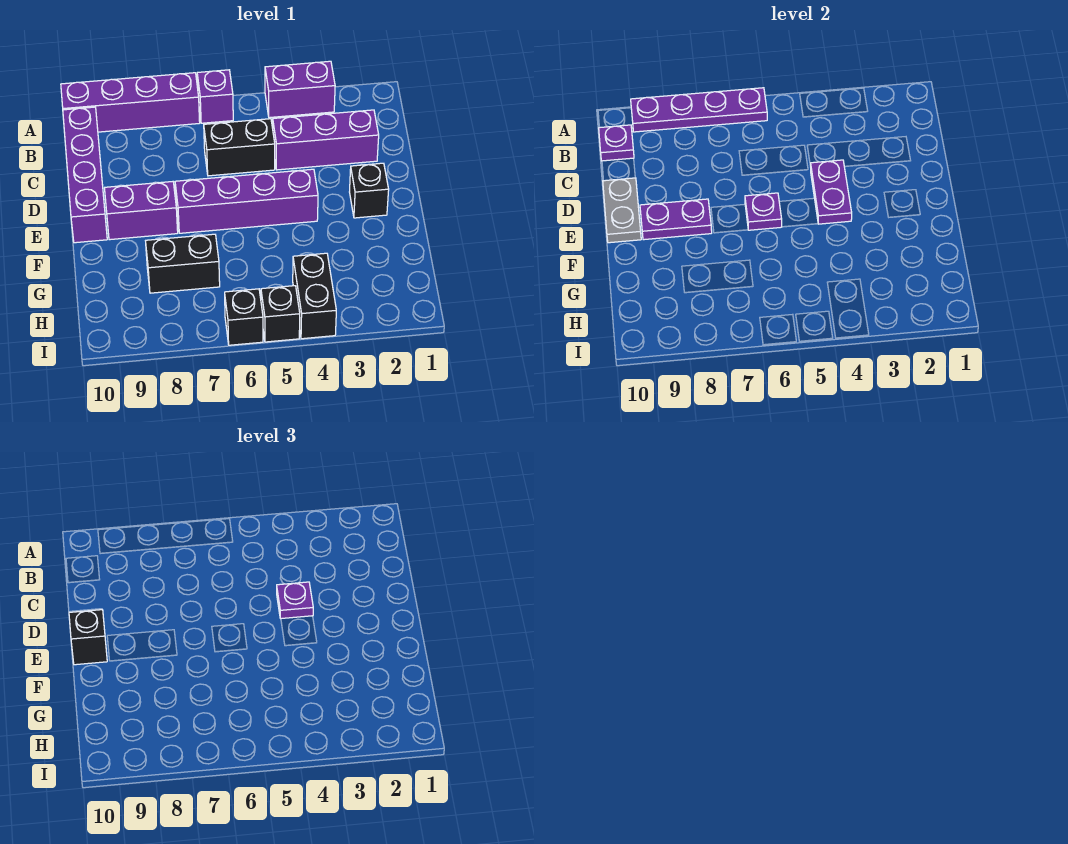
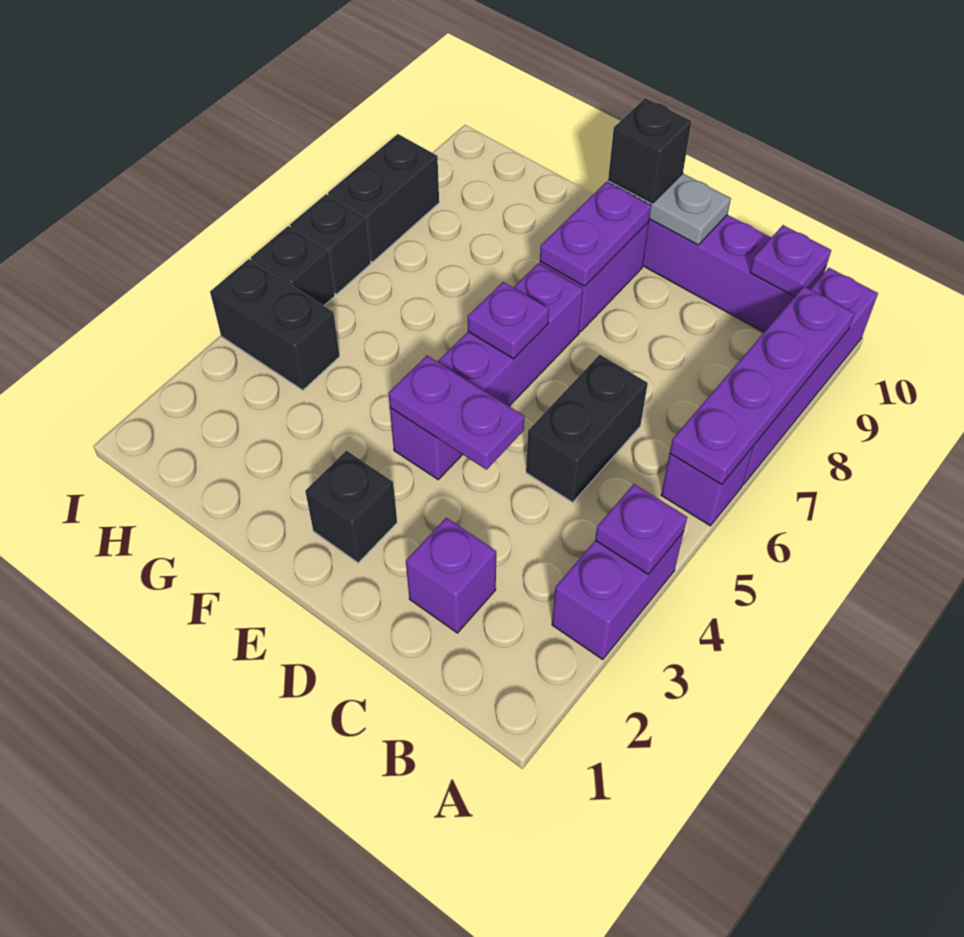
purple brick C2:C4 level 1 -> purple brick C2 level 1
purple plate D4 level 3 -> purple plate A4 level 2
black brick G7:G8 level 1 -> black brick I7:I8 level 1

